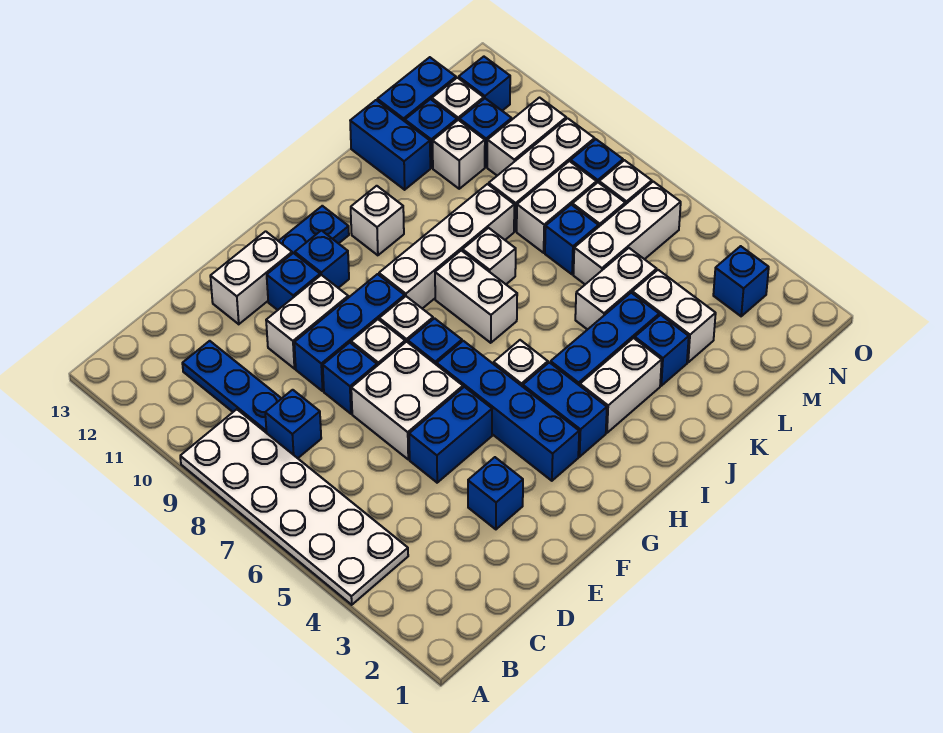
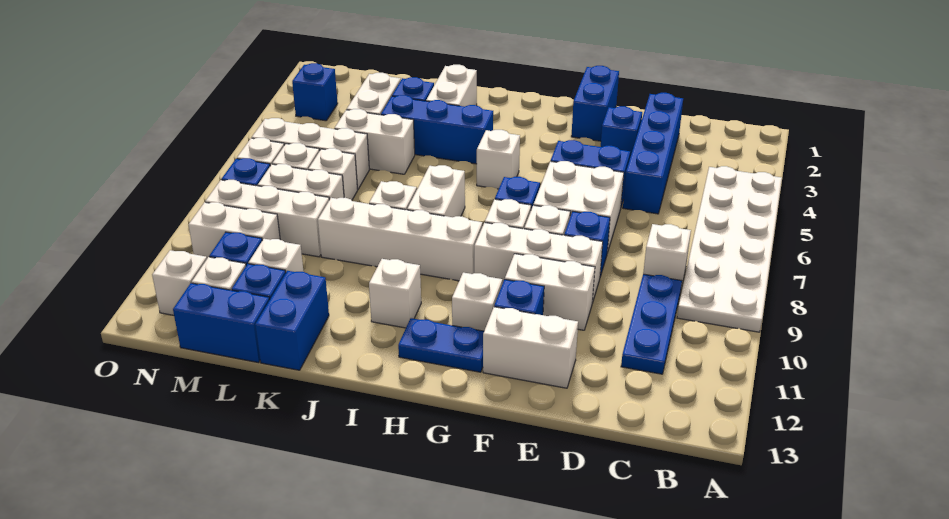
blue brick C8 level 1 -> white brick C8 level 1
blue brick E9:G9 level 1 -> white brick E9:G9 level 1
blue brick G3:G6 level 1 -> blue brick D2:D5 level 1
blue brick G11 level 1 -> white brick G11 level 1
blue brick H3:H4 level 1 -> blue brick F1:F2 level 1
white brick I3:J3 level 1 -> white brick J2:J3 level 1
blue brick L7 level 1 -> white brick L7 level 1
blue brick N12 level 1 -> white brick N12 level 1

